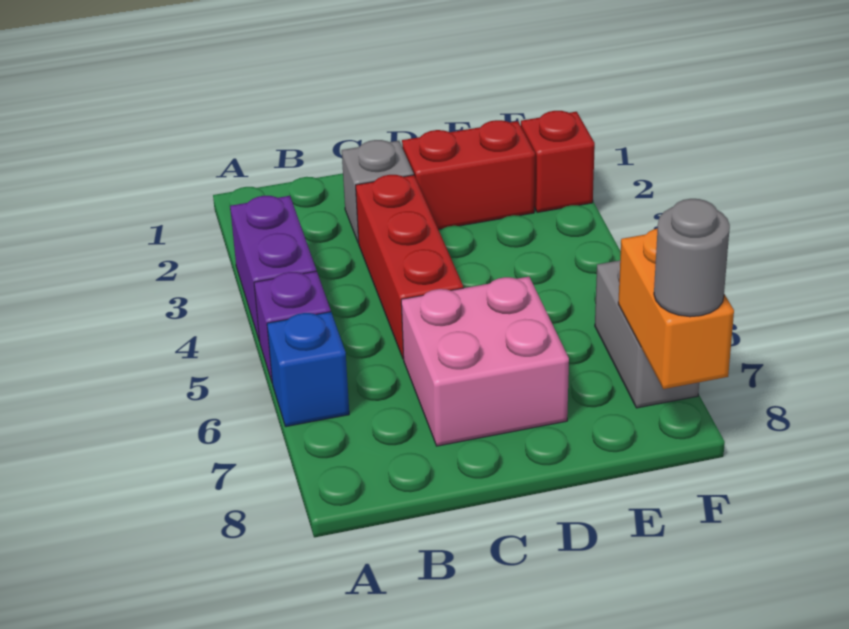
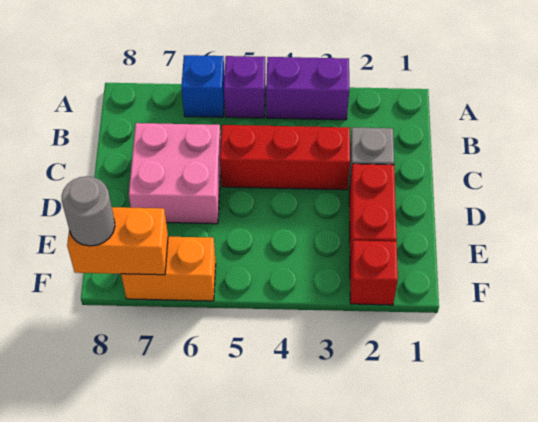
grey brick F6:F7 level 1 -> orange brick F6:F7 level 1

